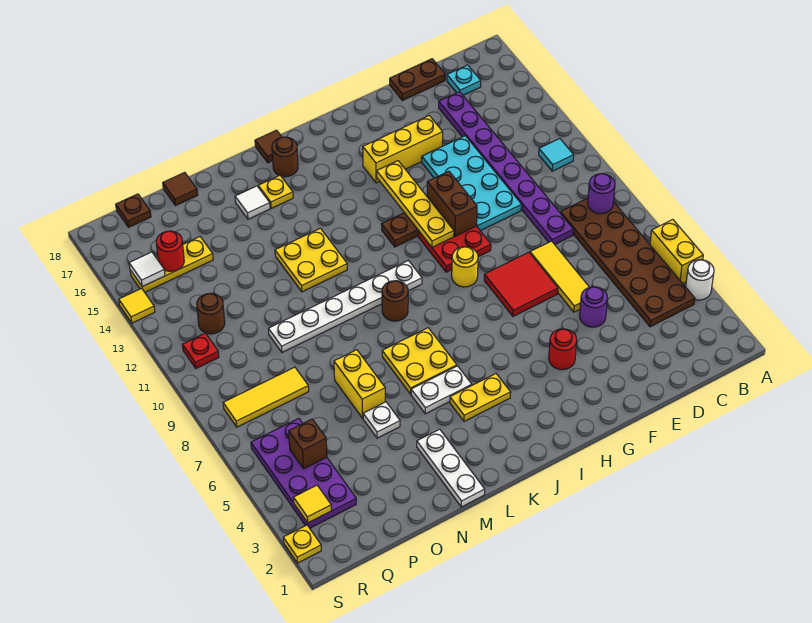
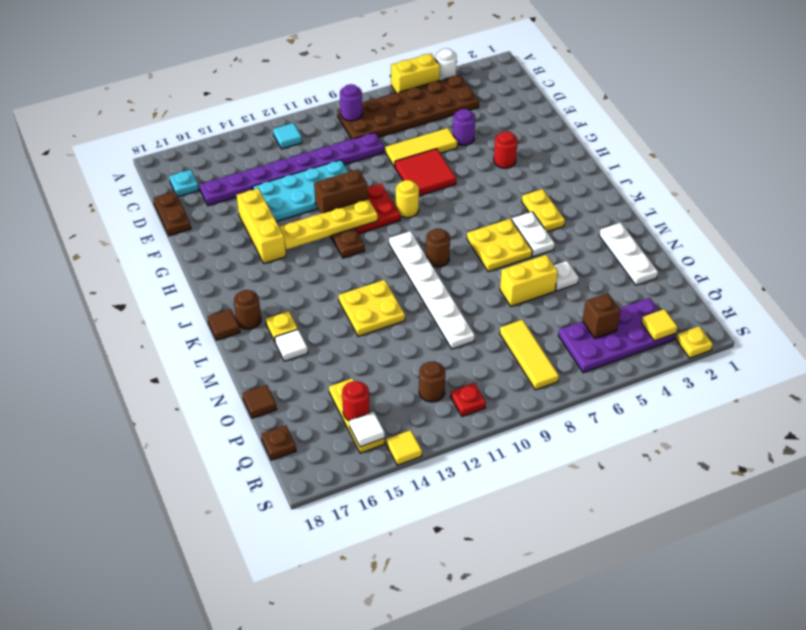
white plate M1:M3 level 1 -> white plate M2:O2 level 1

